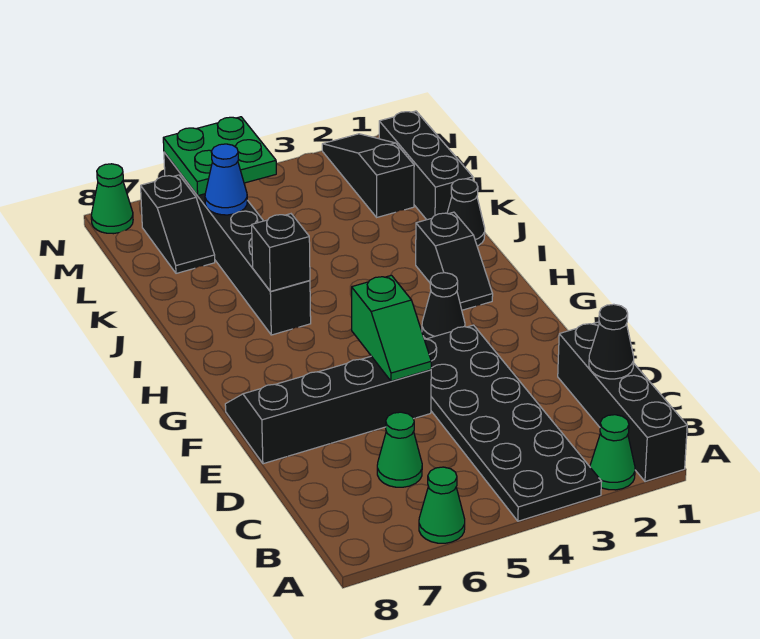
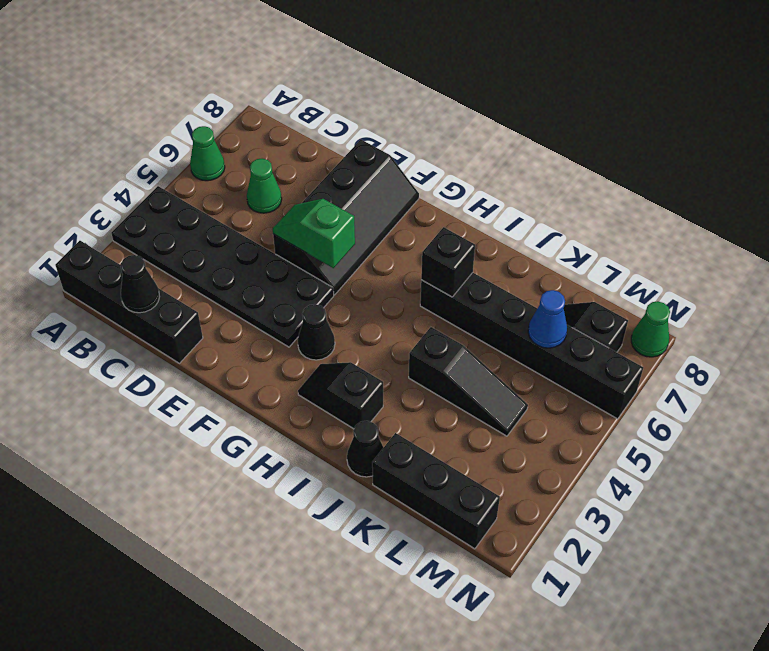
green cone A2 level 1 -> none
black slope L2:N2 level 1 top L -> black slope J4:L4 level 1 top J
green plate M5:N6 level 2 -> none

